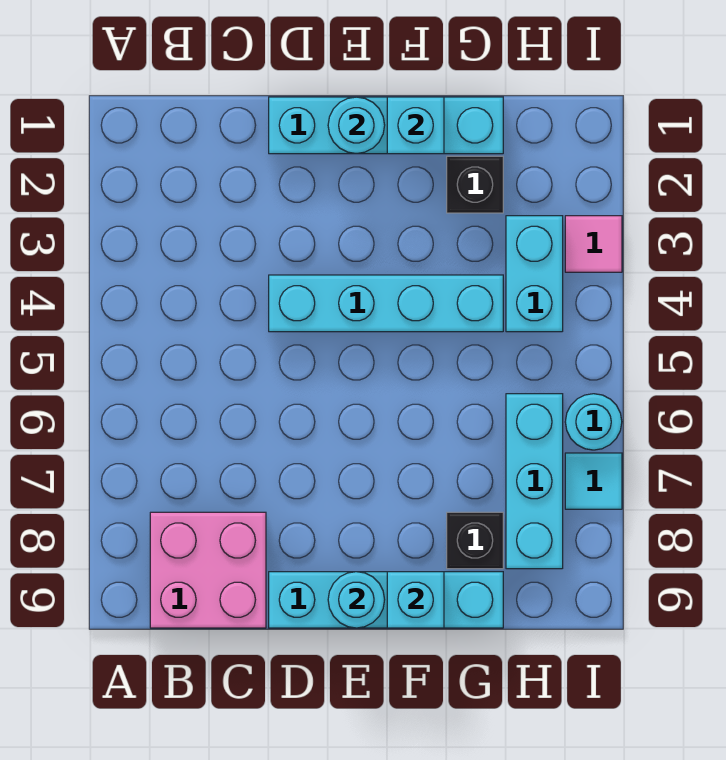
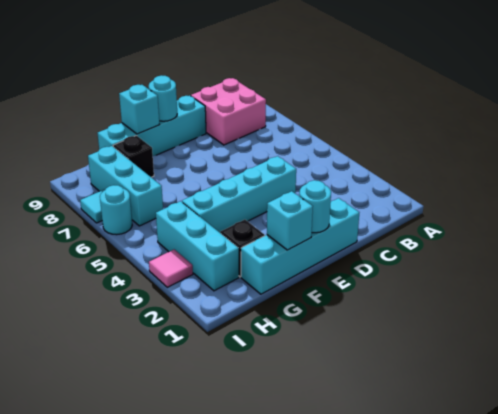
cyan brick H3:H4 level 1 -> cyan brick H2:H4 level 1

